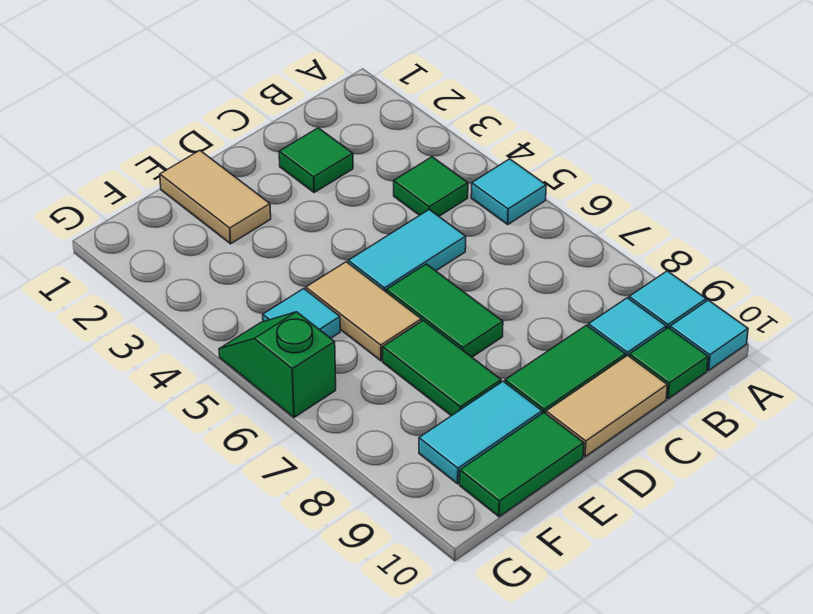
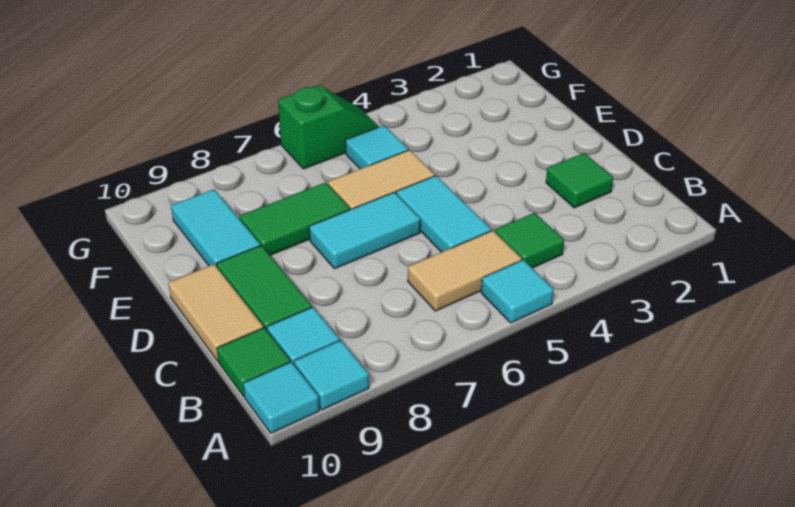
green tile D6:D7 level 1 -> cyan tile D6:D7 level 1
tan tile E1:E2 level 1 -> tan tile B5:B6 level 1
green tile E10:F10 level 1 -> none

